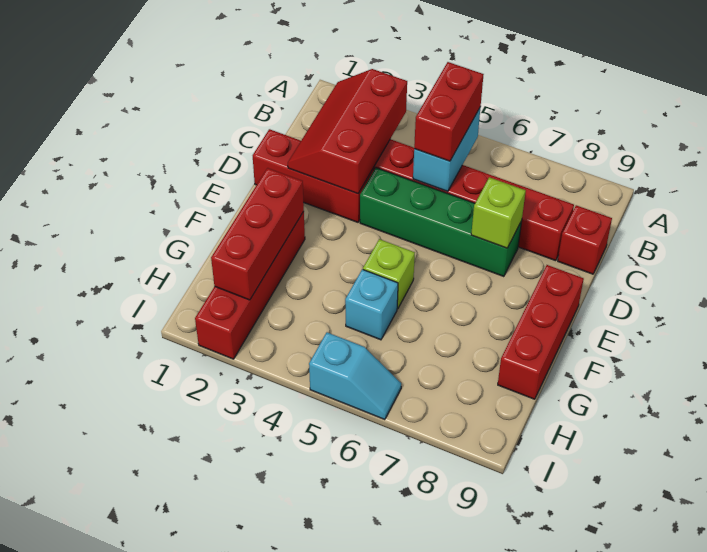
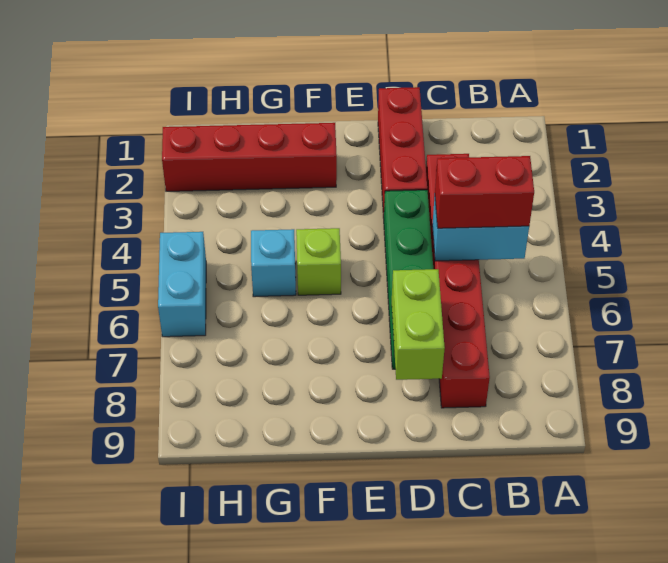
red slope B2:D3 level 2 top 3 -> none
red brick C9 level 1 -> none
lime brick D7 level 2 -> lime brick D7:D8 level 2
red brick E9:G9 level 1 -> none
red brick F2:H2 level 2 -> none
cyan slope I5:I6 level 1 top 5 -> cyan brick I5:I6 level 1

